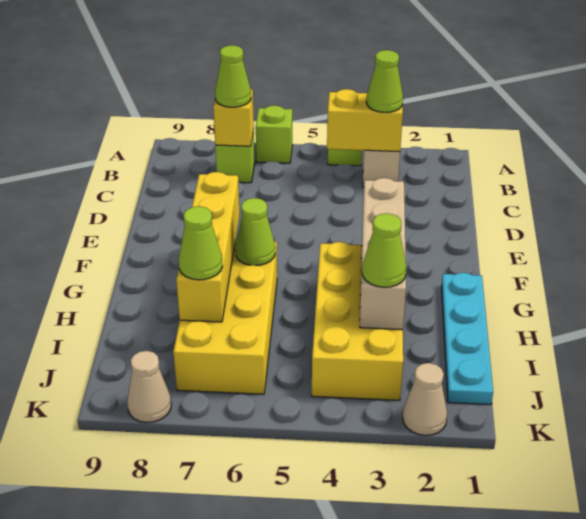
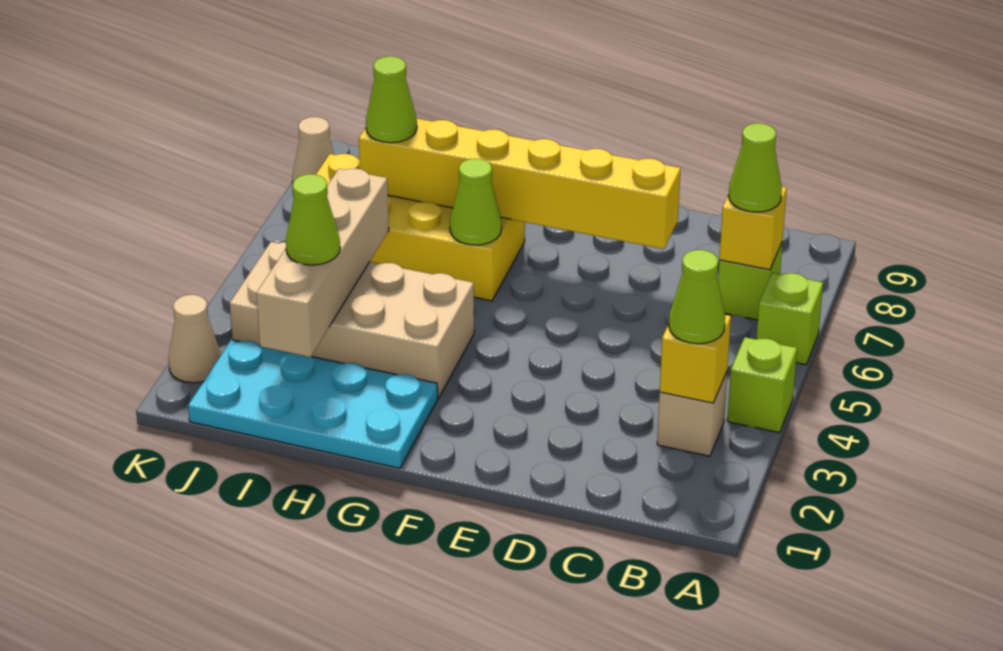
yellow brick B3:B4 level 2 -> yellow brick B3 level 2
tan brick F3:I3 level 2 -> tan brick I2:I5 level 2
yellow brick F7:I7 level 2 -> yellow brick D7:I7 level 2
cyan plate G1:J1 level 1 -> cyan plate G1:J2 level 1
yellow brick G3:J4 level 1 -> tan brick G3:J4 level 1

